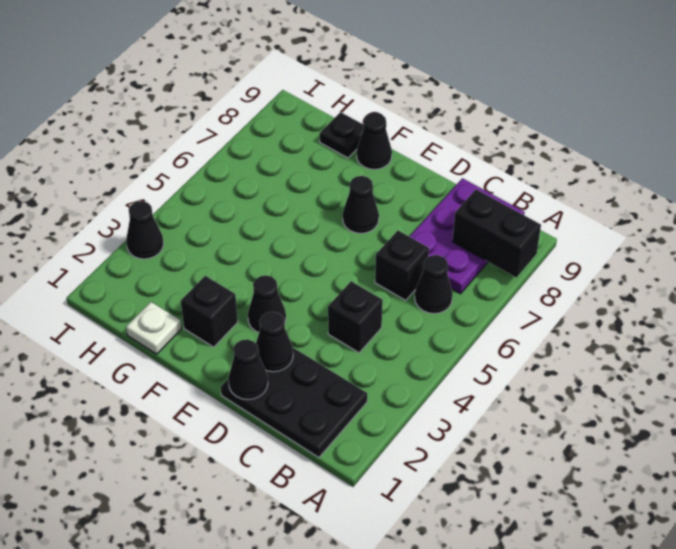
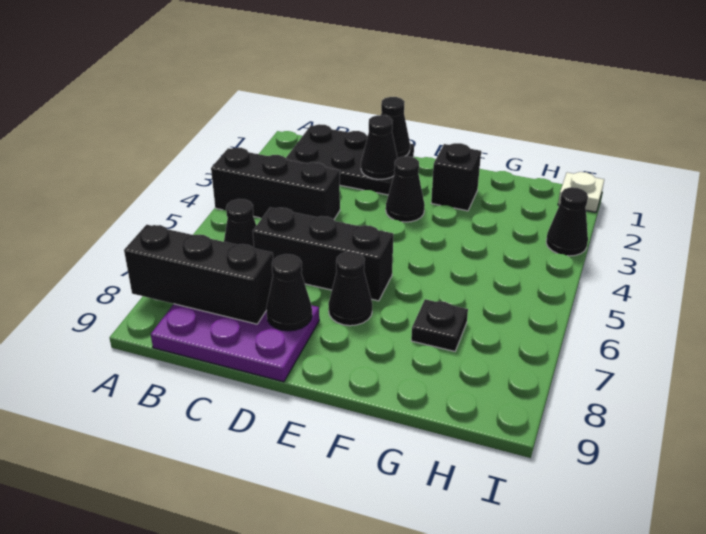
black brick A8:B8 level 2 -> black brick A8:C8 level 2
purple plate B7:C9 level 1 -> purple plate B8:D9 level 1
black brick C4 level 1 -> black brick A4:C4 level 1
black brick C6 level 1 -> black brick C6:E6 level 1
black cone F9 level 1 -> black cone D8 level 2
white plate G1 level 1 -> white plate I1 level 1
black plate G9 level 1 -> black plate G7 level 1

